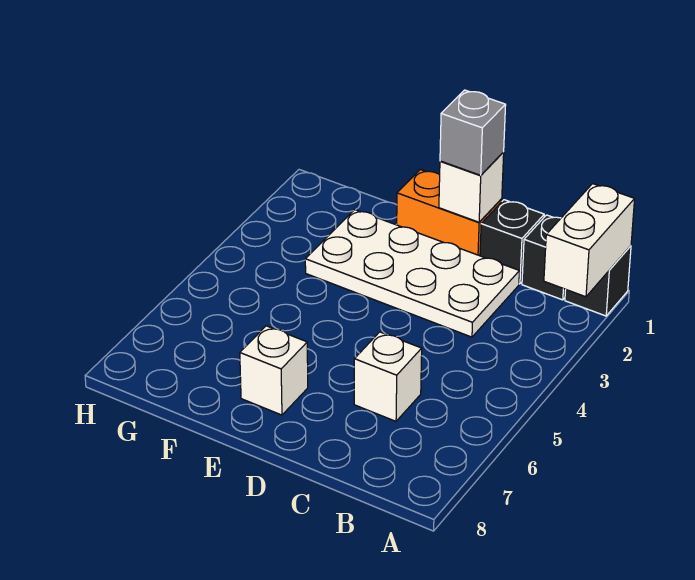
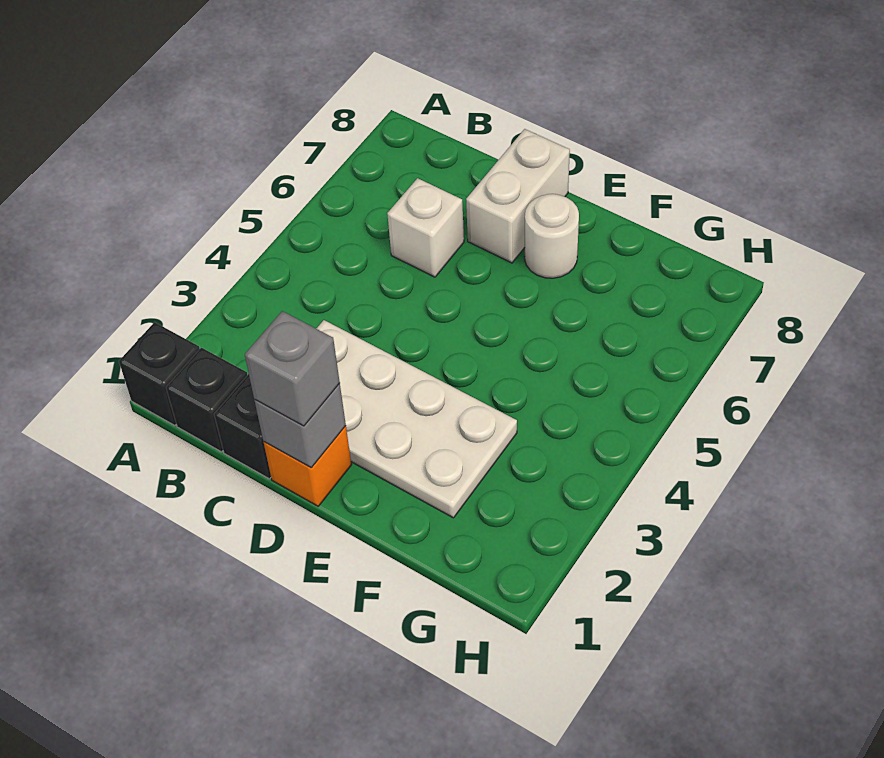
white brick A1:A2 level 2 -> white brick D7:D8 level 1
orange brick D1:E1 level 1 -> orange brick D1 level 1
white brick D1 level 2 -> grey brick D1 level 2
white brick E7 level 1 -> white round brick E7 level 1

